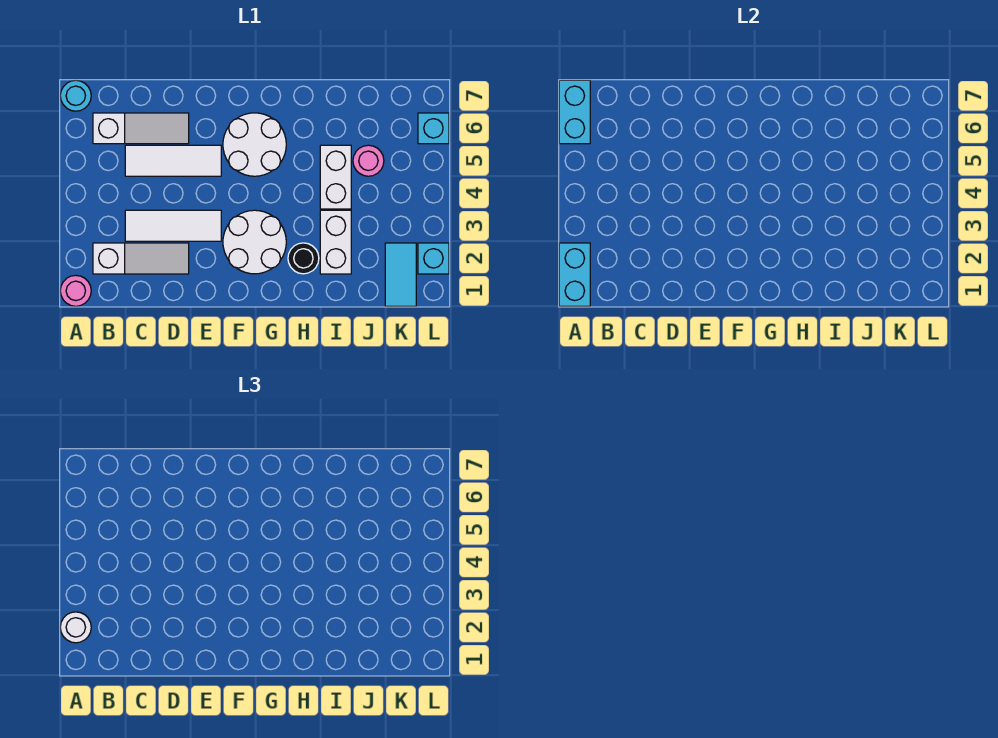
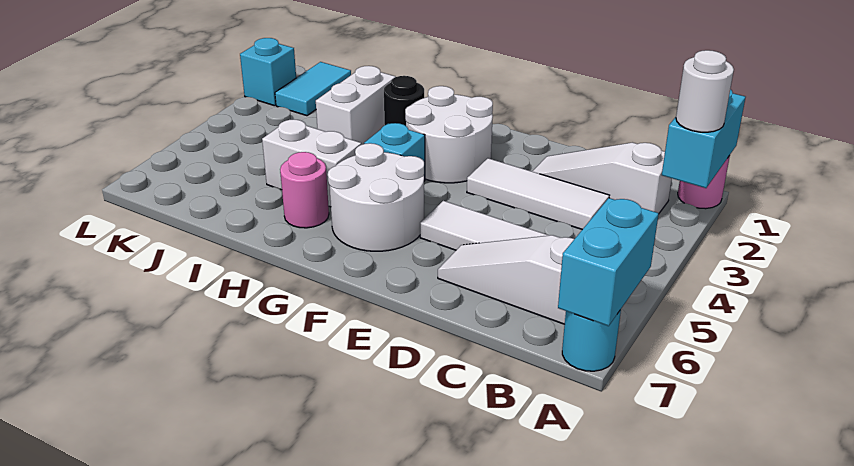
white brick I4:I5 level 1 -> white brick H5:I5 level 1
pink round brick J5 level 1 -> pink round brick H6 level 1
cyan brick L6 level 1 -> cyan brick G4 level 1

